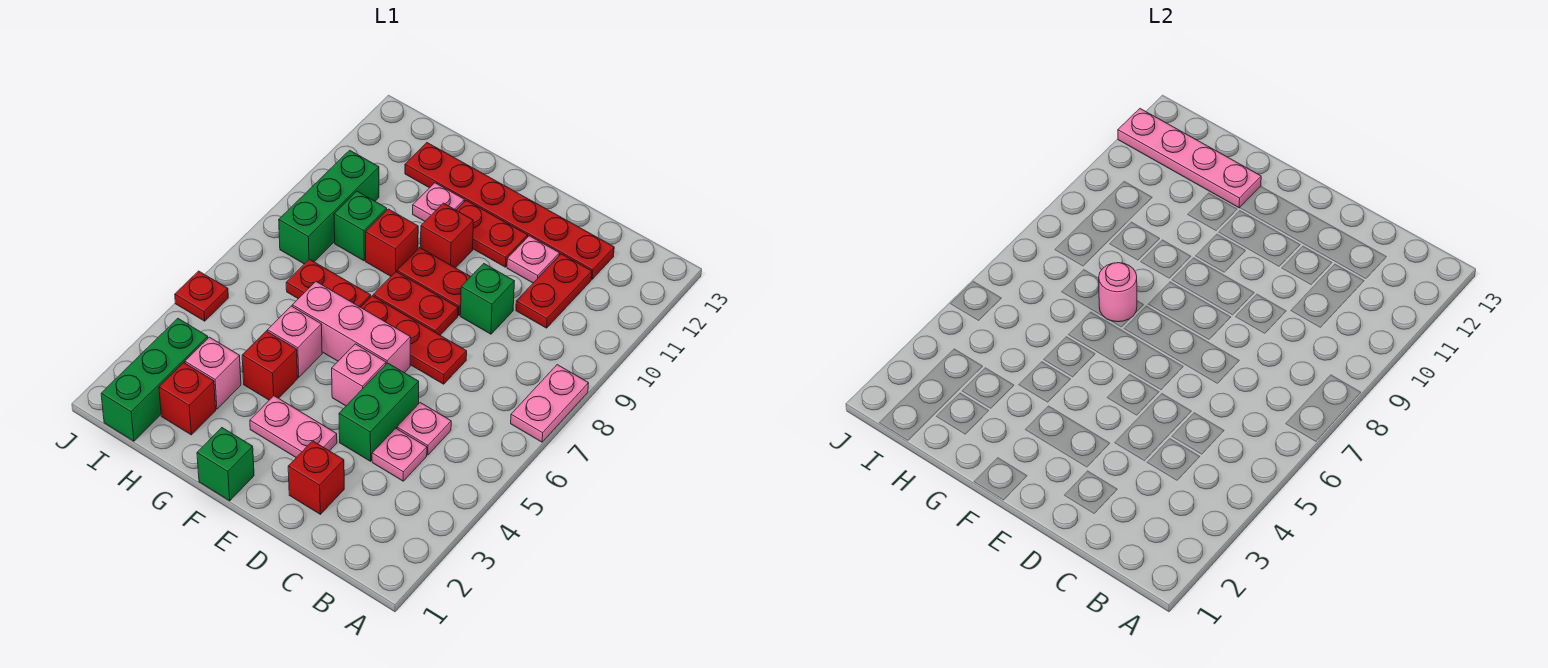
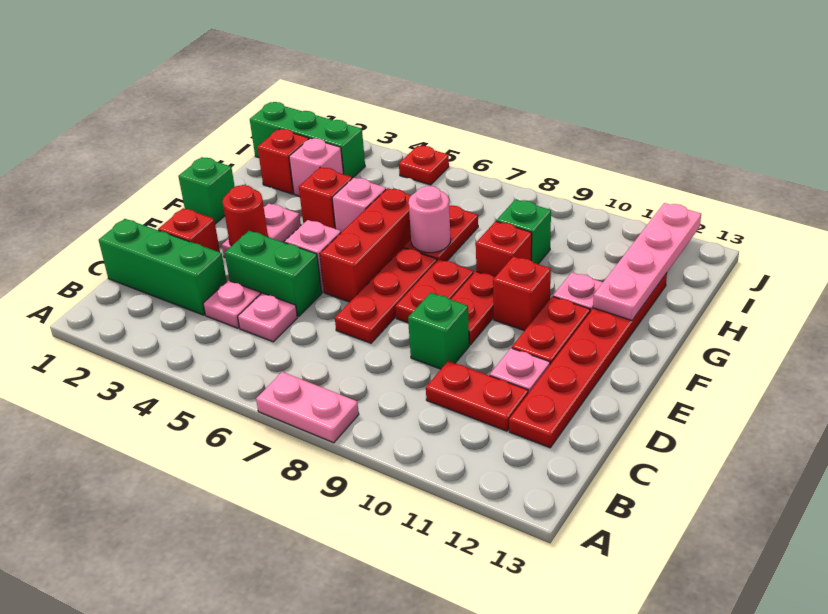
none -> red round brick E3 level 2
pink brick E6:G6 level 1 -> red brick E6:G6 level 1
green brick I8:I10 level 1 -> green brick C1:C3 level 1

